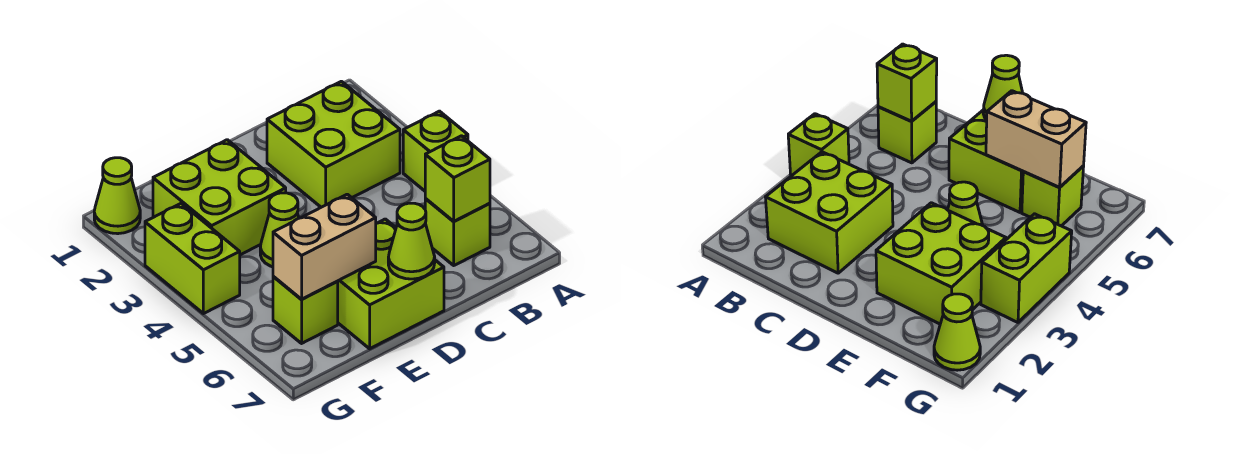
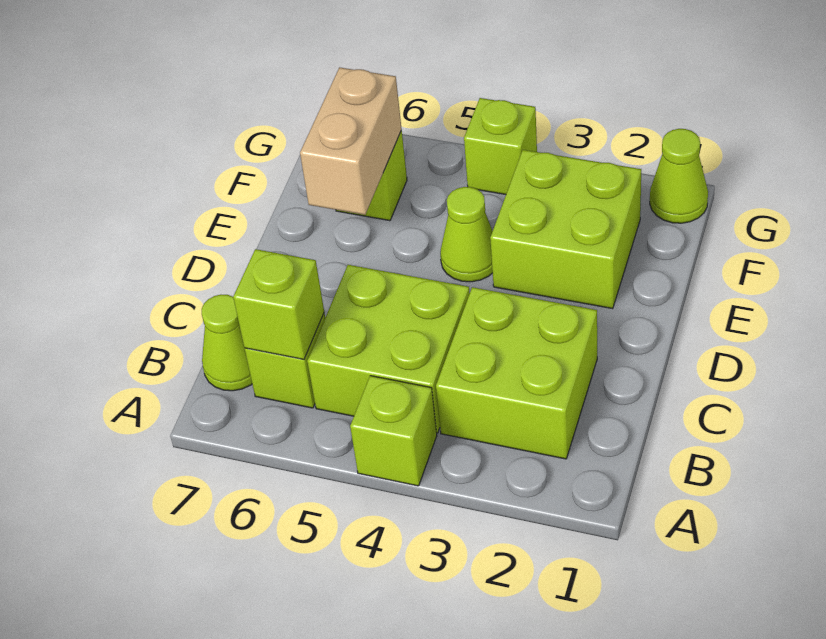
lime brick D6:E7 level 1 -> lime brick B4:C5 level 1
lime cone D7 level 2 -> lime cone B7 level 1
lime brick G3:G4 level 1 -> lime brick G4 level 1

